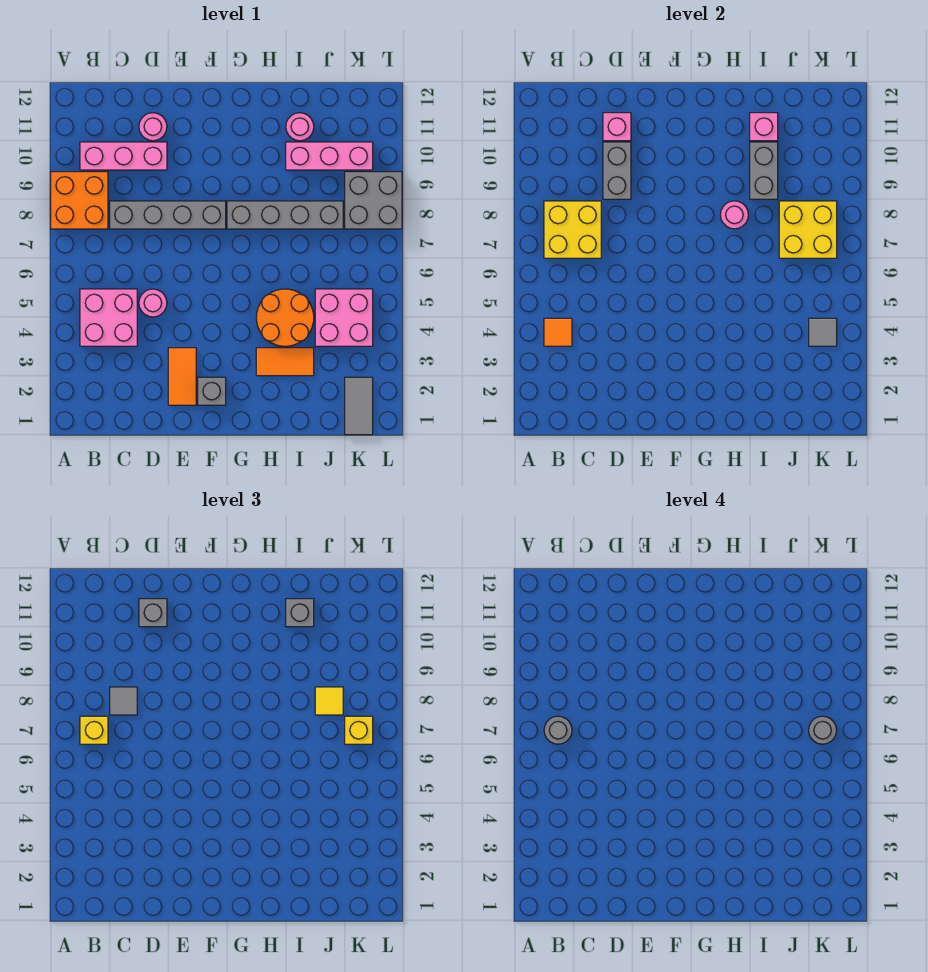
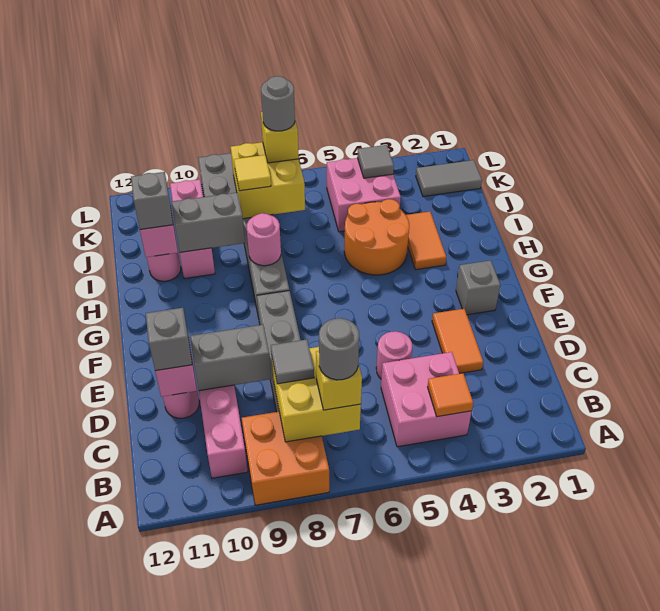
orange tile E2:E3 level 1 -> orange tile D3:E3 level 1

